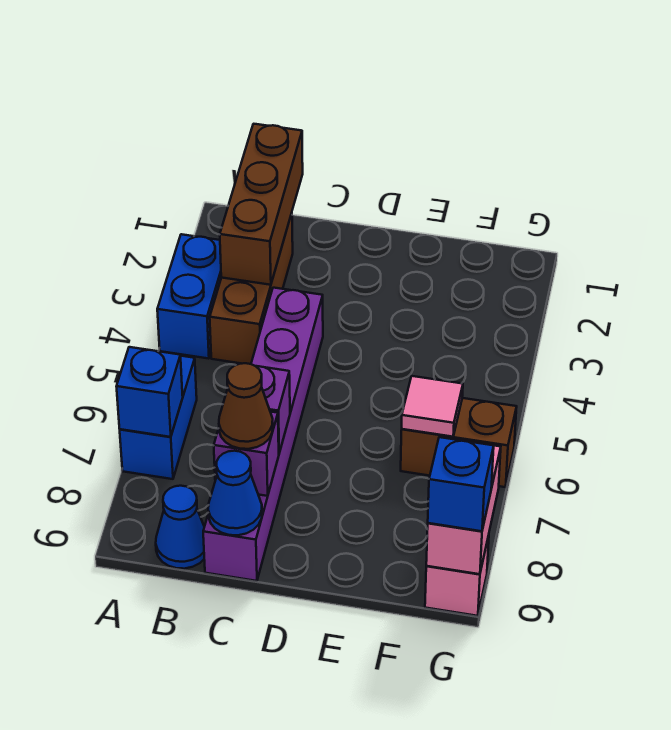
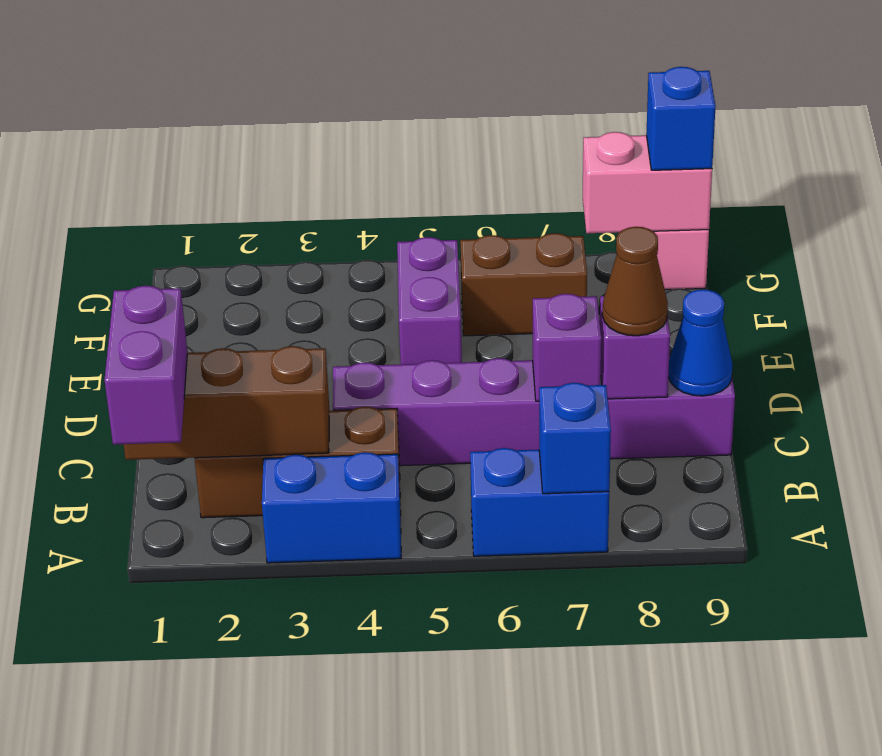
none -> purple brick A1:B1 level 3
blue cone B9 level 1 -> none
none -> purple brick E5:F5 level 1
brown brick F6:G6 level 1 -> brown brick F6:F7 level 1
pink tile F6 level 2 -> none

